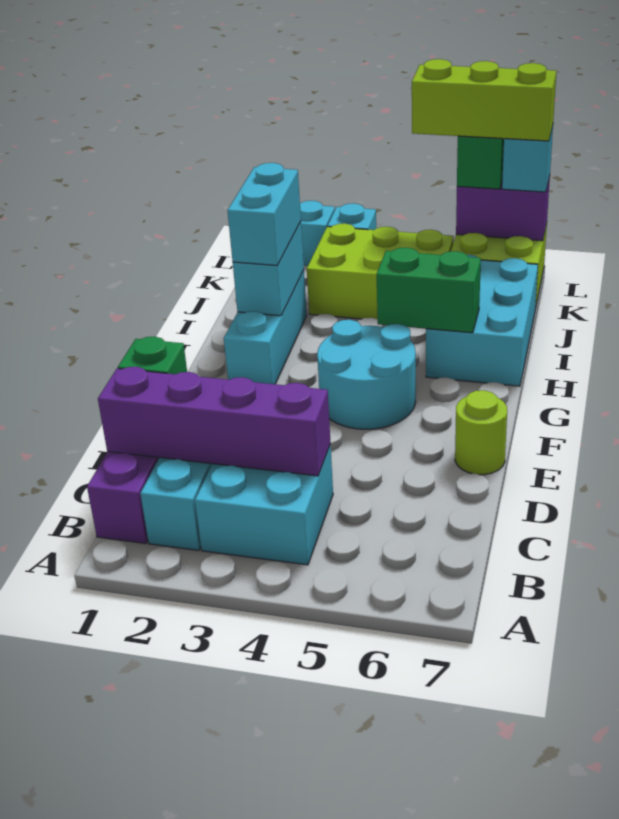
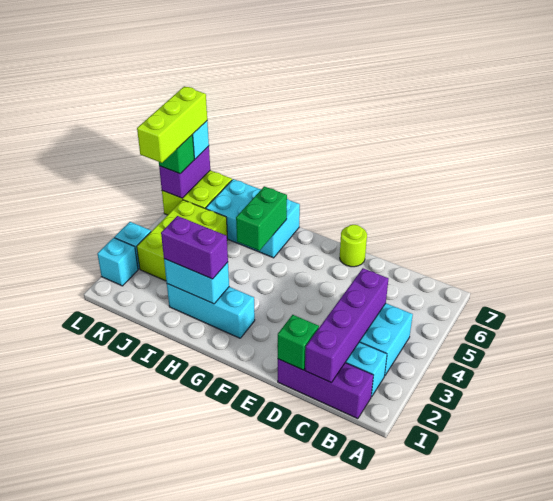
cyan round brick F4:G5 level 1 -> none
cyan brick H2:I2 level 3 -> purple brick H2:I2 level 3

